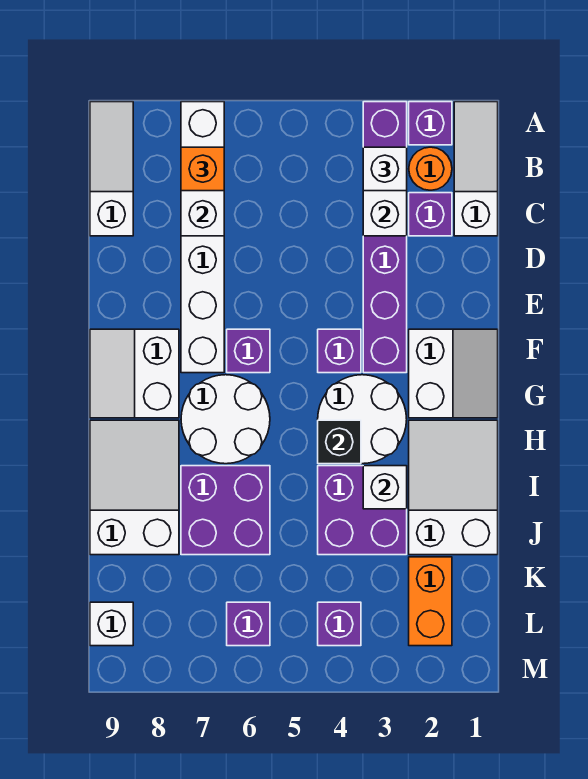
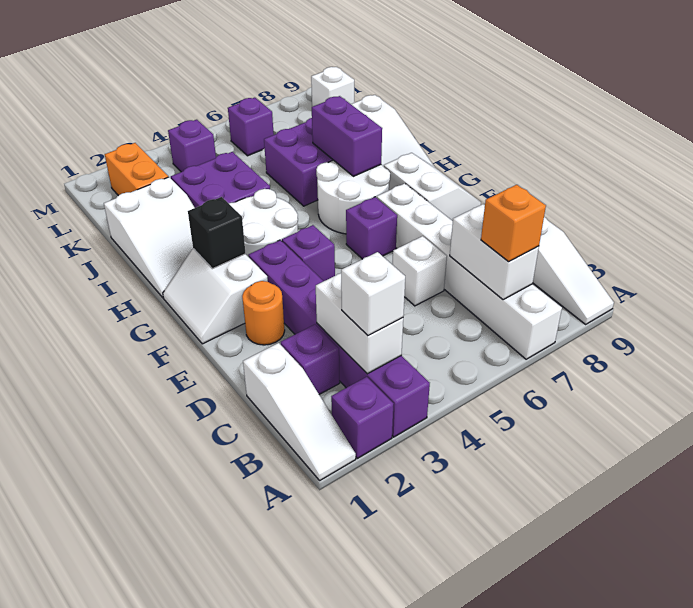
orange round brick B2 level 1 -> orange round brick E2 level 1
black brick H4 level 2 -> black brick G2 level 2
none -> purple brick H7:I7 level 2
white brick I3 level 2 -> white brick D6 level 1

